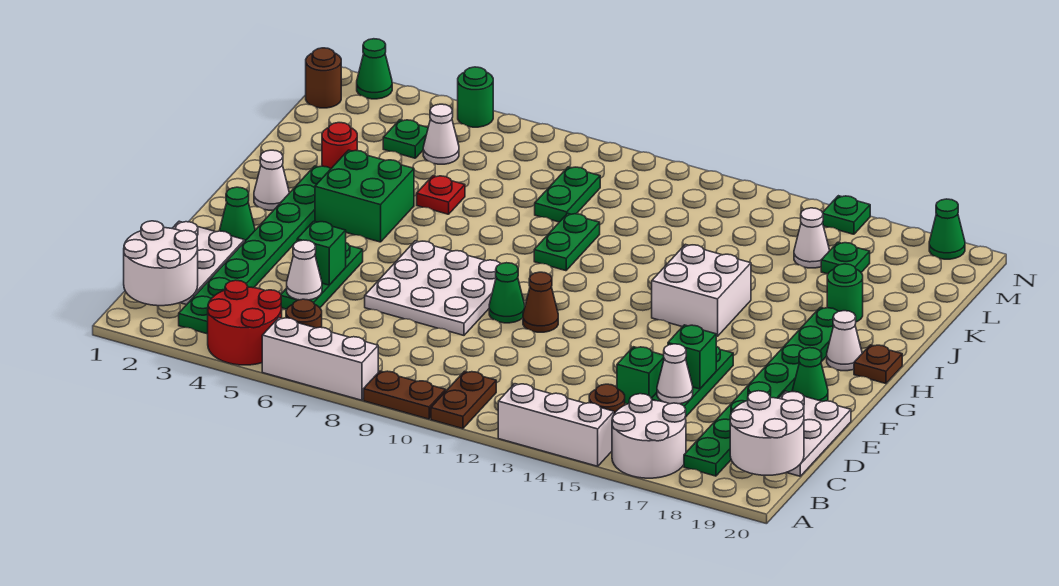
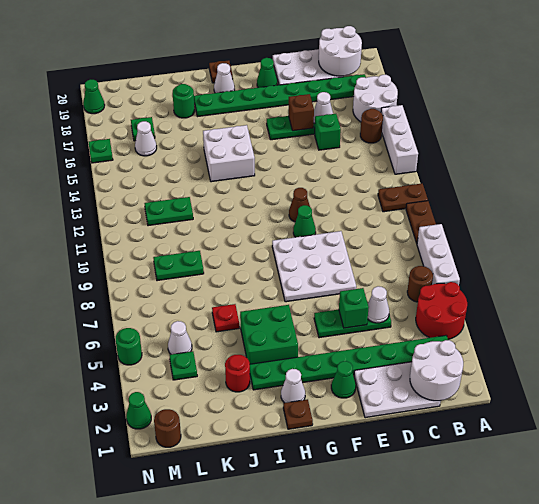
green brick E16 level 2 -> brown brick E16 level 2
none -> brown plate H1 level 1
green plate I10:J10 level 1 -> green plate K12:L12 level 1

